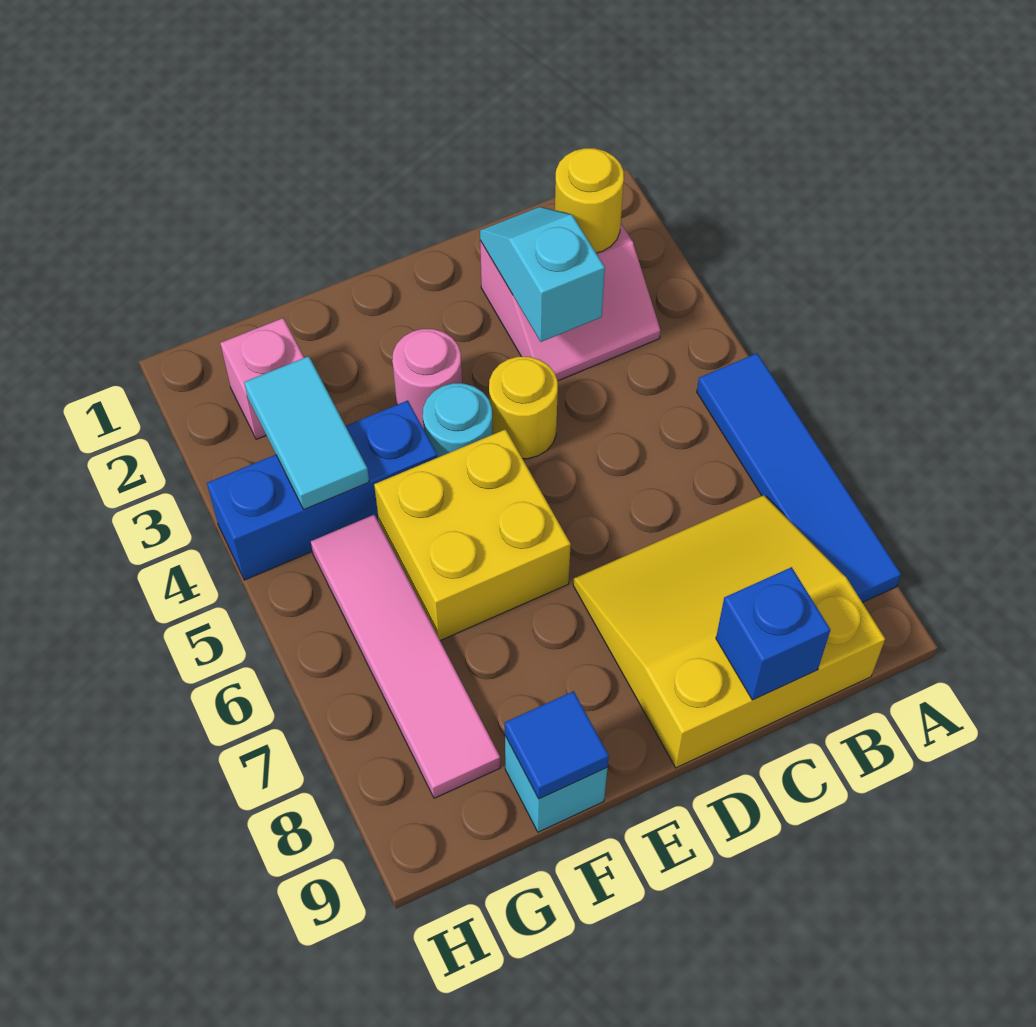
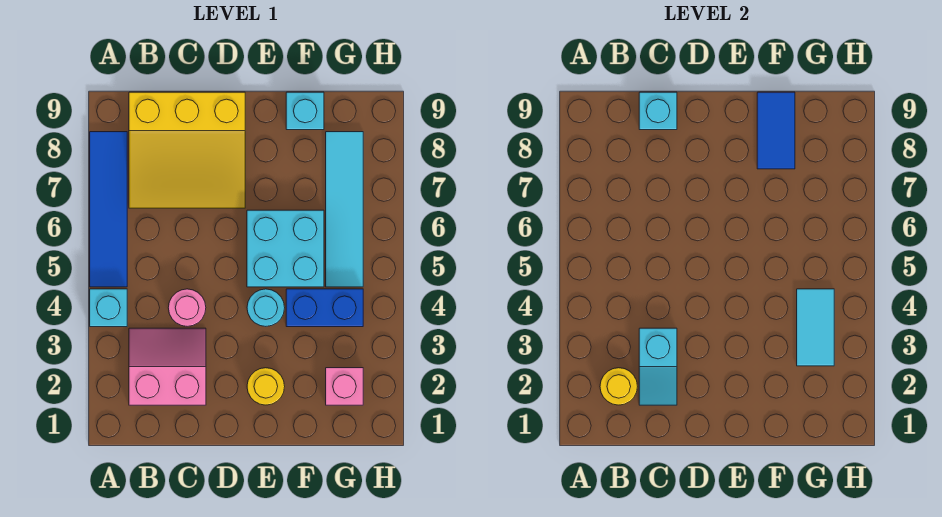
none -> cyan brick A4 level 1
blue brick C9 level 2 -> cyan brick C9 level 2
yellow round brick D4 level 1 -> yellow round brick E2 level 1
pink round brick E3 level 1 -> pink round brick C4 level 1
yellow brick E5:F6 level 1 -> cyan brick E5:F6 level 1
blue brick F4:H4 level 1 -> blue brick F4:G4 level 1
blue tile F9 level 2 -> blue tile F8:F9 level 2
pink tile G5:G8 level 1 -> cyan tile G5:G8 level 1

